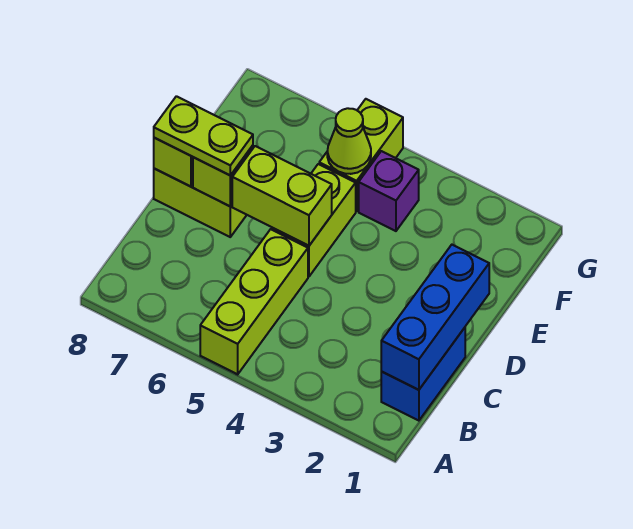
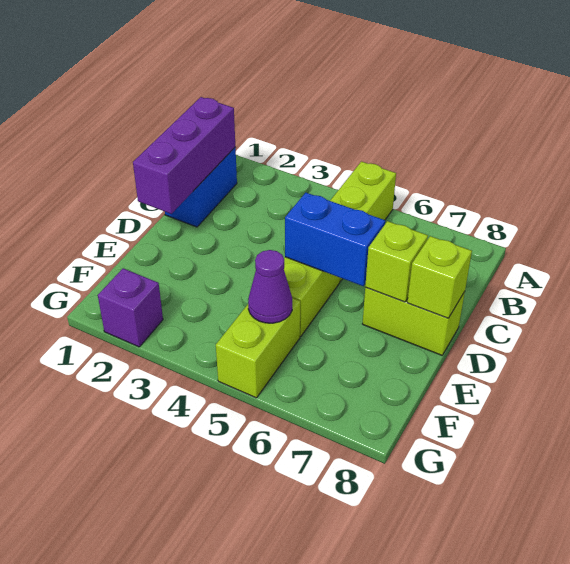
blue brick B1:D1 level 2 -> purple brick B1:D1 level 2
lime brick D5:D6 level 2 -> blue brick D5:D6 level 2
lime plate D7:D8 level 3 -> none
purple brick F4 level 1 -> purple brick G2 level 1
lime cone F5 level 2 -> purple cone F5 level 2

